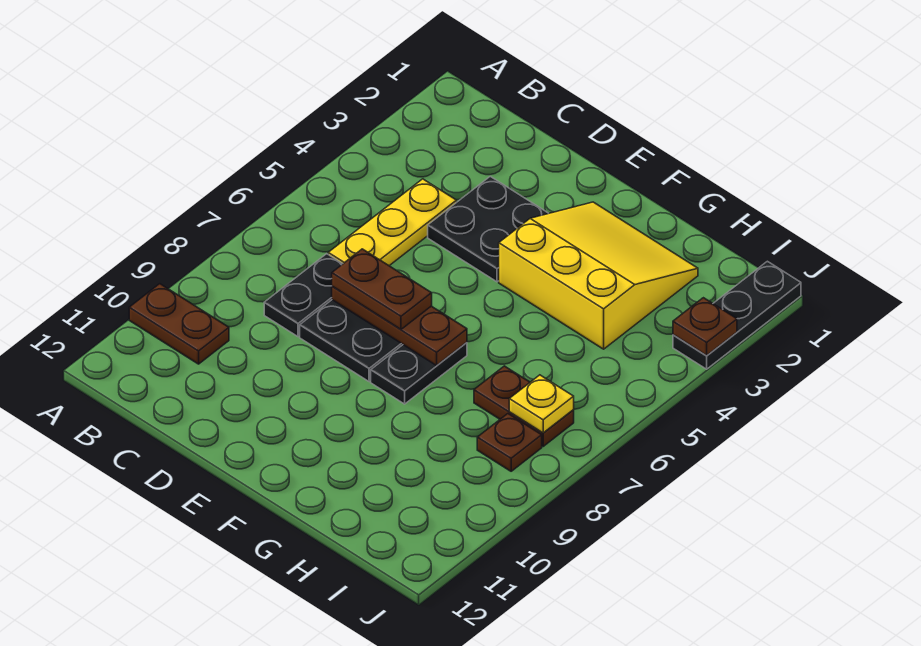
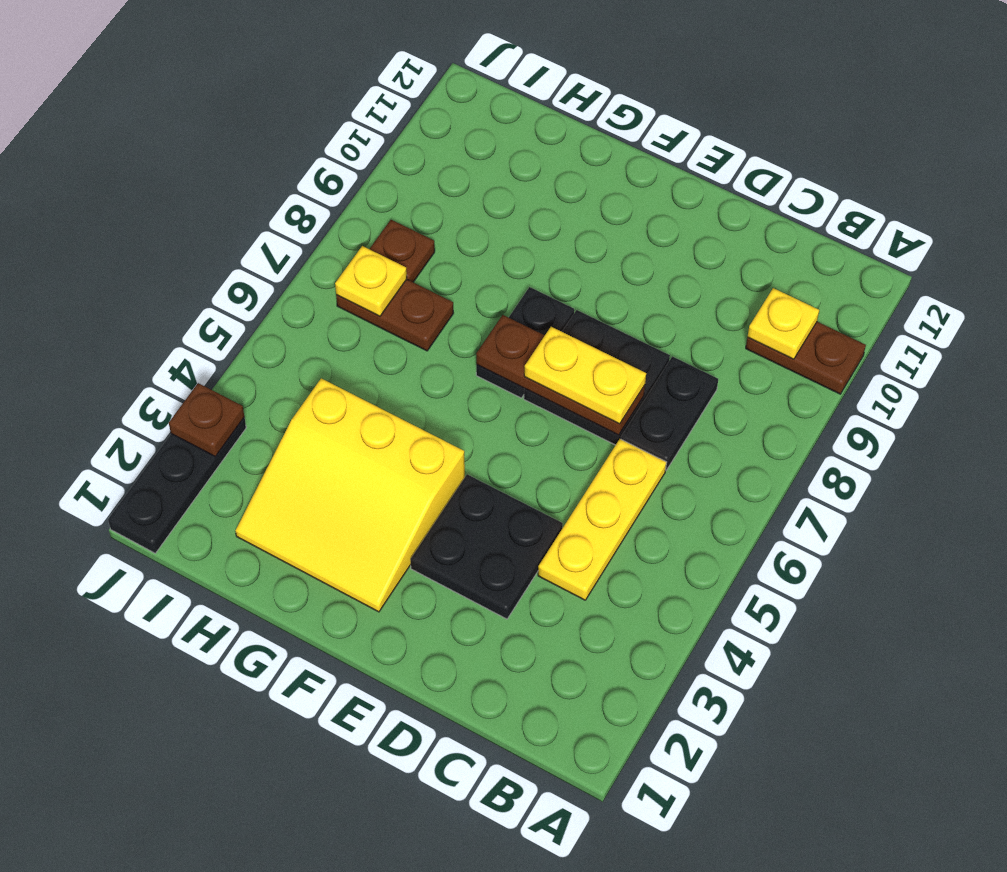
none -> yellow plate B10 level 2
brown plate D7:E7 level 3 -> yellow plate D7:E7 level 3

